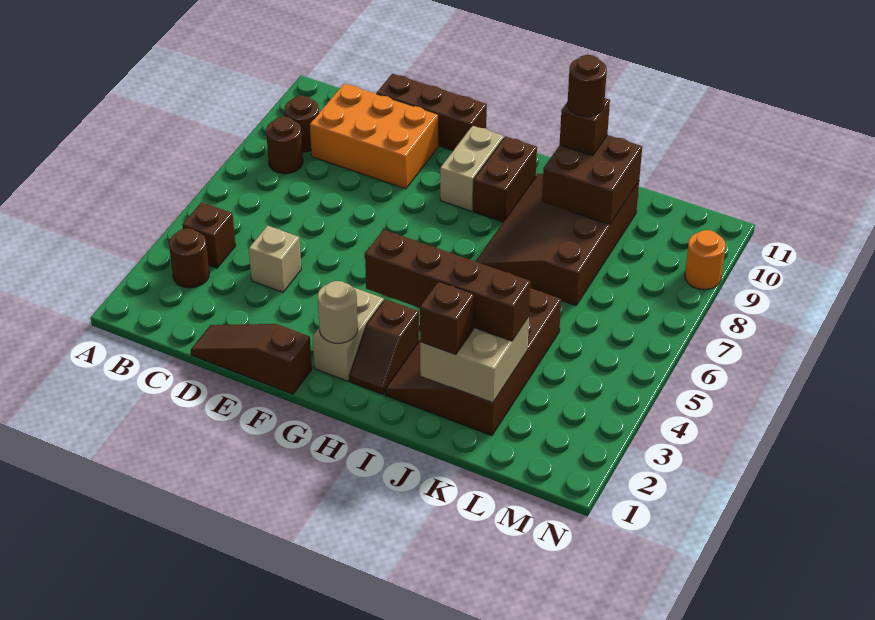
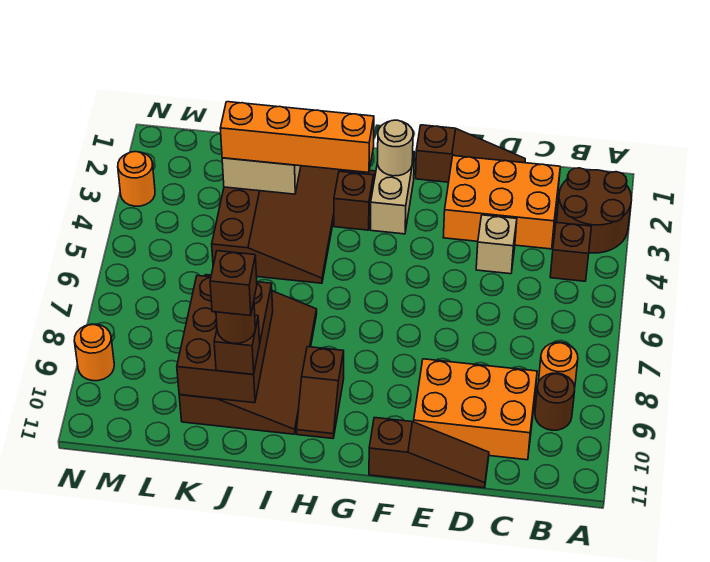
brown round brick B3 level 1 -> brown round brick A2:B3 level 1
brown round brick B8 level 1 -> orange round brick B8 level 1
none -> orange brick C2:E3 level 1
brown brick D11:F11 level 1 -> brown slope D11:F11 level 1 top F
tan brick G9:G10 level 1 -> none
brown brick H3:K3 level 3 -> orange brick H3:K3 level 3
brown brick H9:H10 level 1 -> brown slope H9:H10 level 1 top 9
brown brick J2 level 3 -> brown brick J10 level 5
brown brick J9:K10 level 2 -> brown brick J8:K10 level 2
none -> orange round brick N3 level 1

